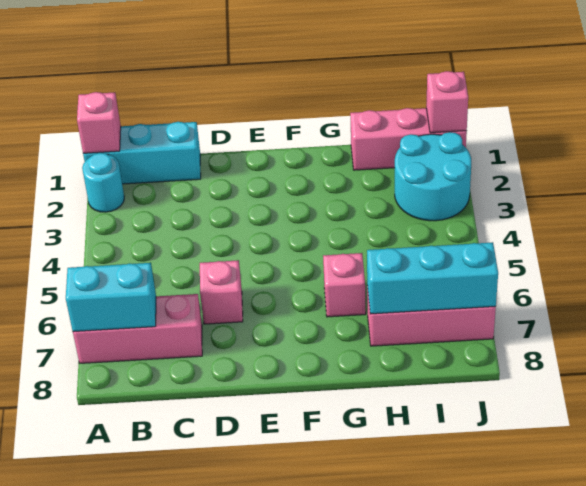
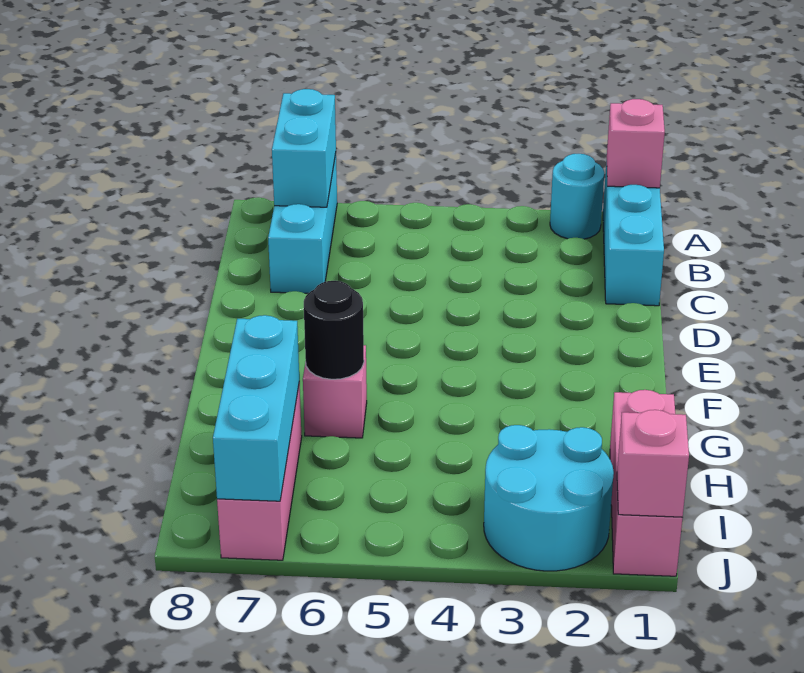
pink brick A7:C7 level 1 -> cyan brick A7:C7 level 1
pink brick D6 level 1 -> none
none -> black round brick G6 level 2

